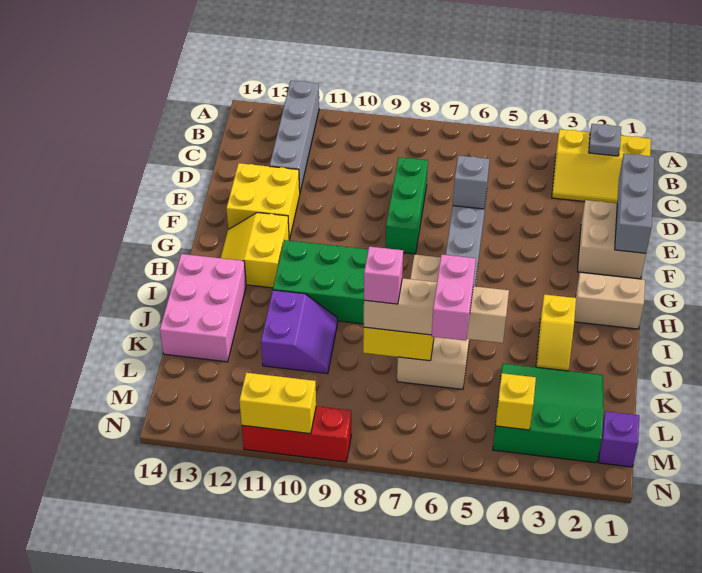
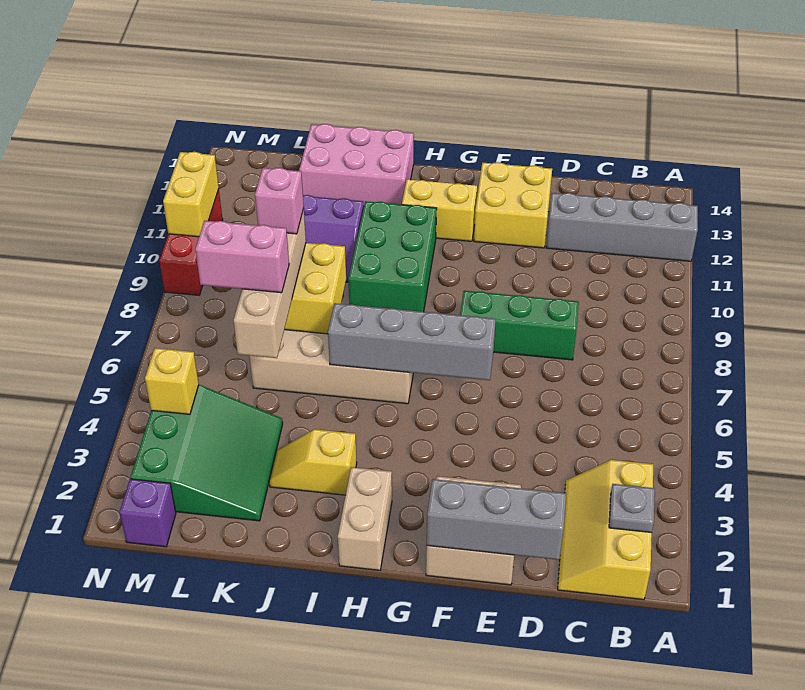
grey brick F6 level 3 -> none

